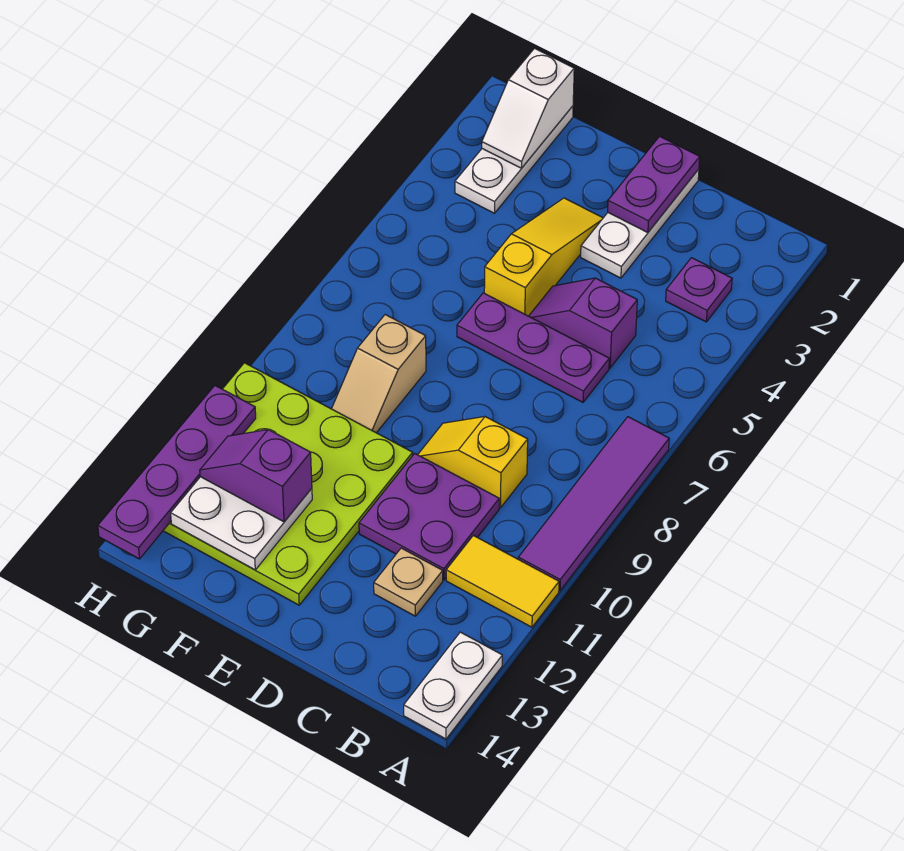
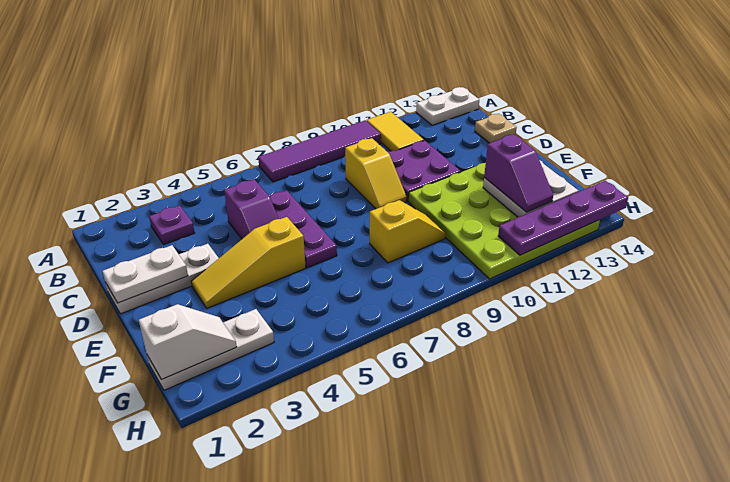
tan plate C12 level 1 -> tan plate C14 level 1
purple plate D1:D2 level 2 -> white plate D1:D2 level 2
tan slope F8:F9 level 1 top 8 -> yellow slope F8:F9 level 1 top 8

